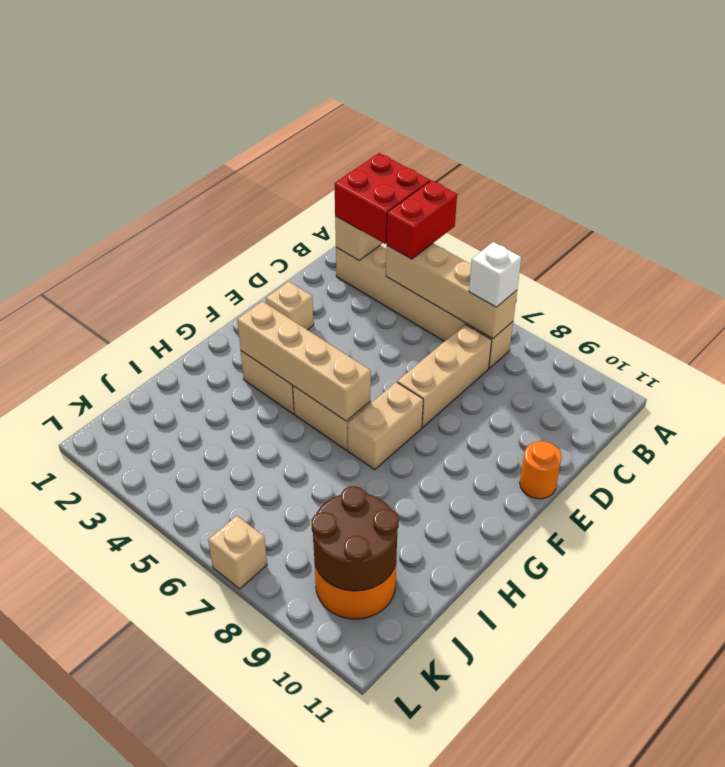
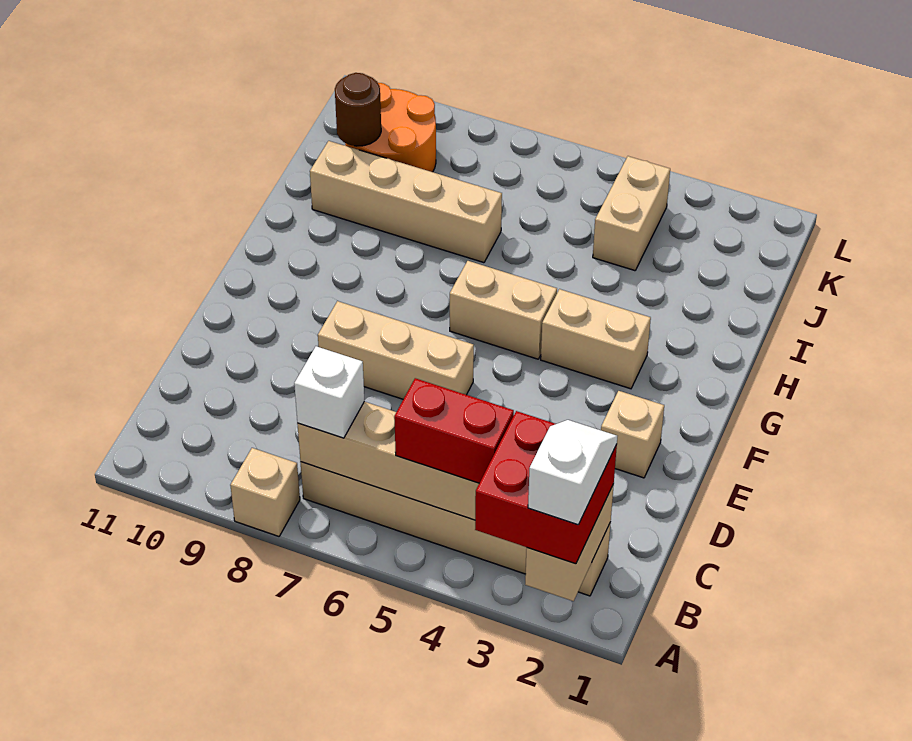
none -> white slope A2:B2 level 4 top A
red brick A4:B4 level 3 -> red brick B4:B5 level 3
tan brick C7:E7 level 1 -> tan brick E6:E8 level 1
orange round brick E11 level 1 -> none
tan brick F7:G7 level 1 -> tan brick J4:K4 level 1
tan brick G3:G6 level 2 -> tan brick I7:I10 level 1
brown round brick J9:K10 level 2 -> brown round brick J10 level 2
tan brick L7 level 1 -> tan brick A8 level 1

